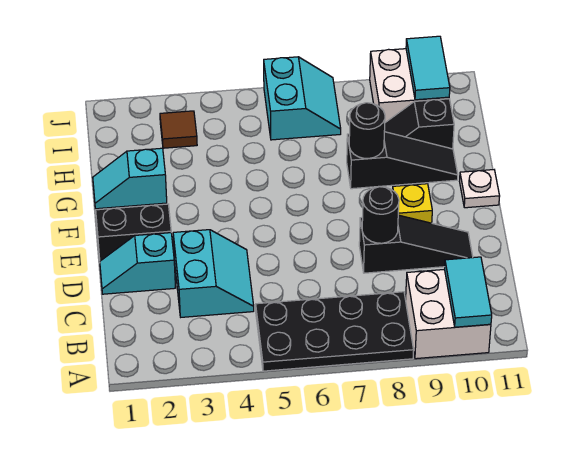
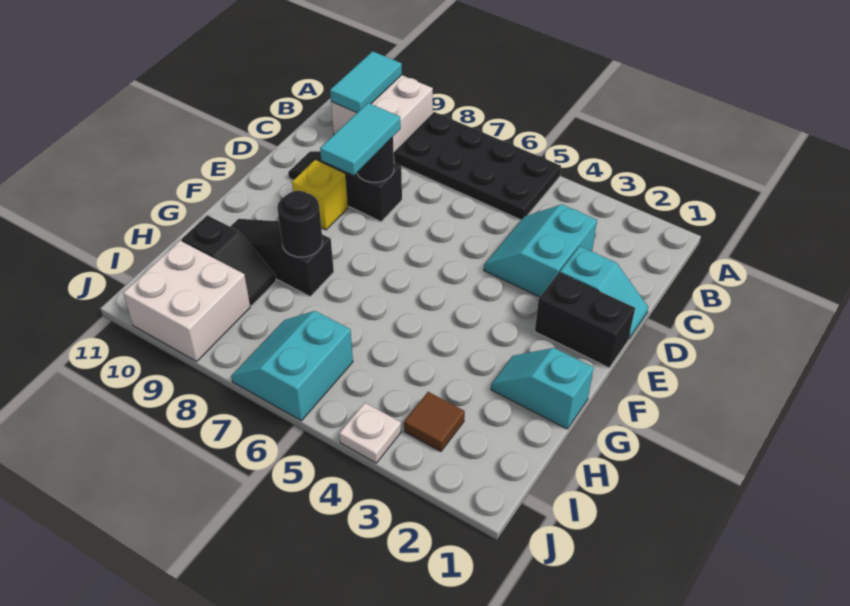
white plate F11 level 1 -> white plate J4 level 1
cyan slope G1:G2 level 1 top 2 -> cyan slope G1:G2 level 1 top 1
cyan tile I10:J10 level 2 -> cyan tile D8:E8 level 3

